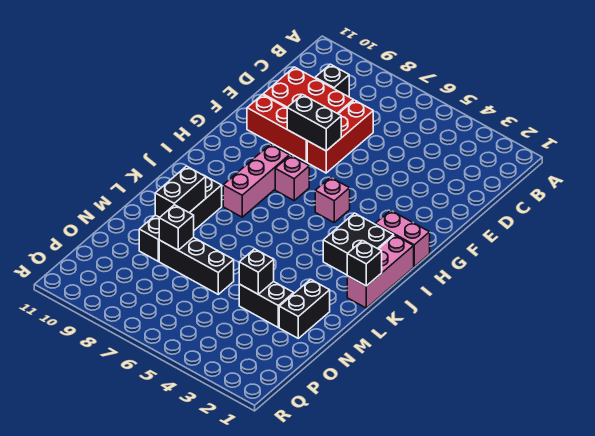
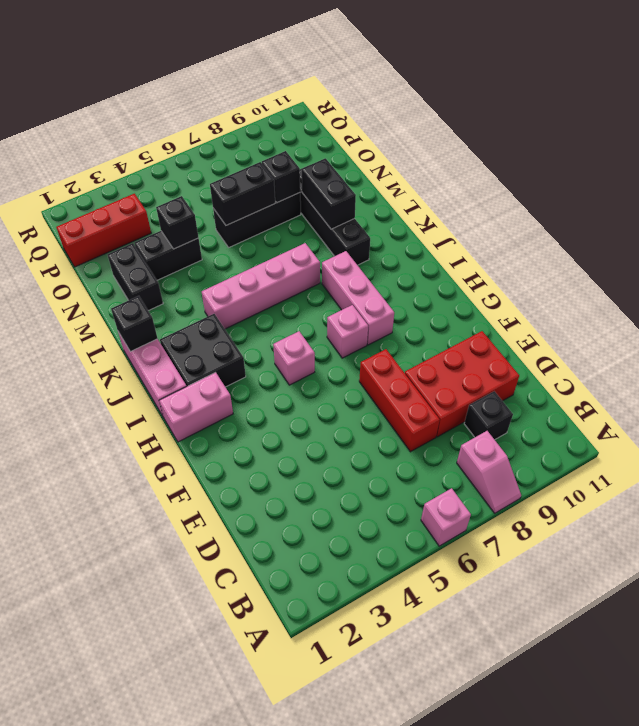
none -> pink brick A6 level 1
none -> pink slope A8:B8 level 1 top B
black brick F7:F8 level 2 -> black brick N6:N7 level 2
red brick F8:F10 level 1 -> red brick P1:P3 level 1
none -> pink brick K4:K7 level 1

